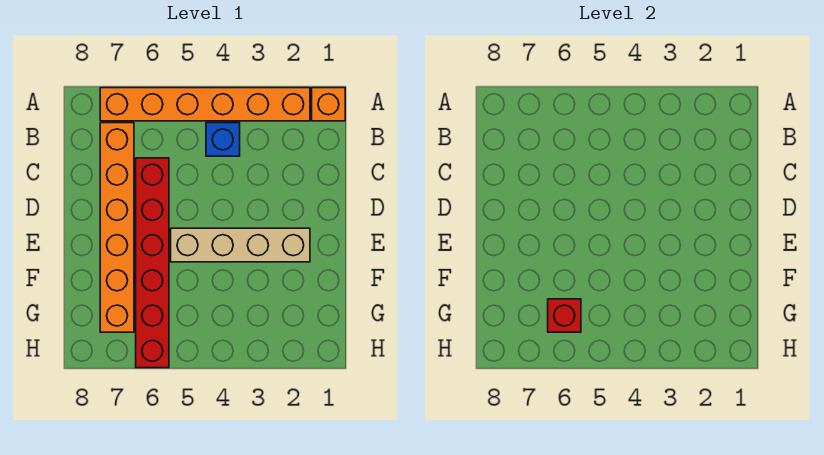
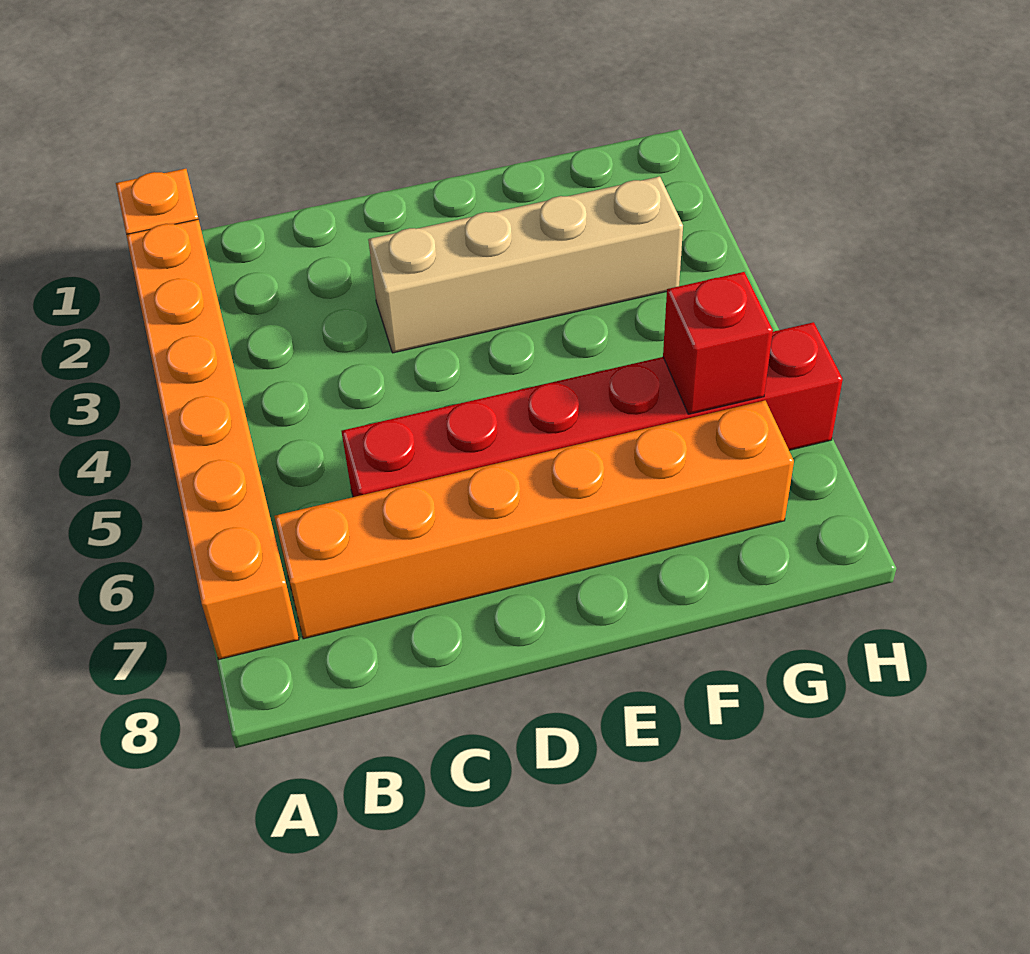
blue brick B4 level 1 -> none
tan brick E2:E5 level 1 -> tan brick D3:G3 level 1

